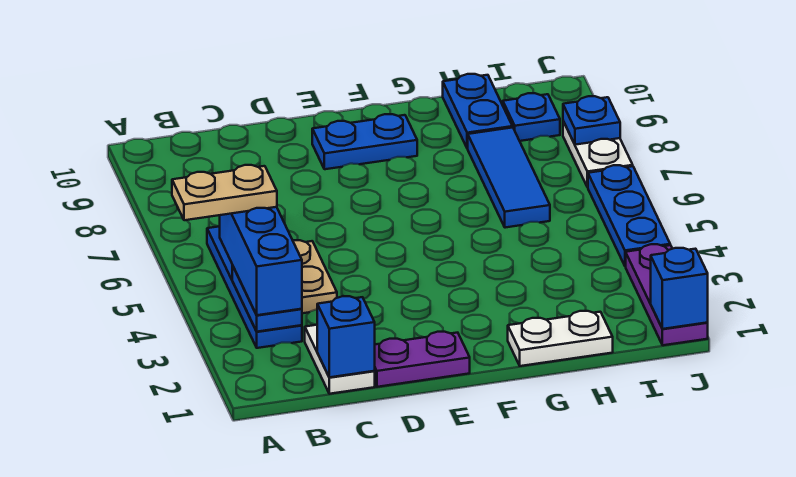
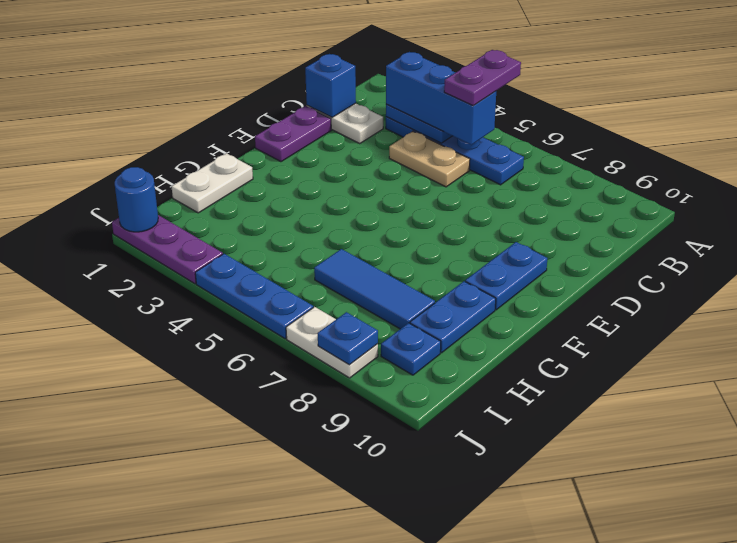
tan plate A5:B5 level 4 -> purple plate A5:B5 level 4
blue plate H9:H10 level 1 -> blue plate G9:H9 level 1
blue brick J1 level 2 -> blue round brick J1 level 2

